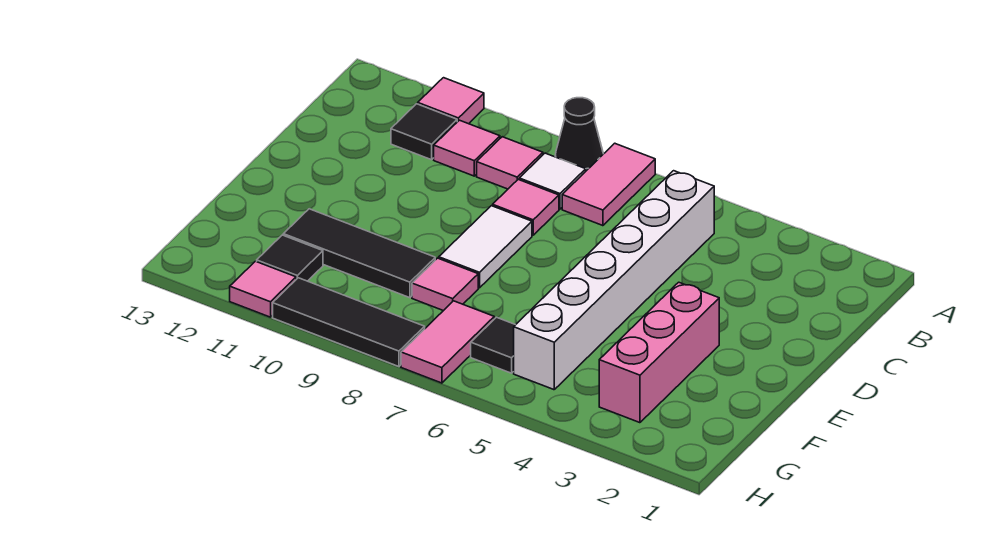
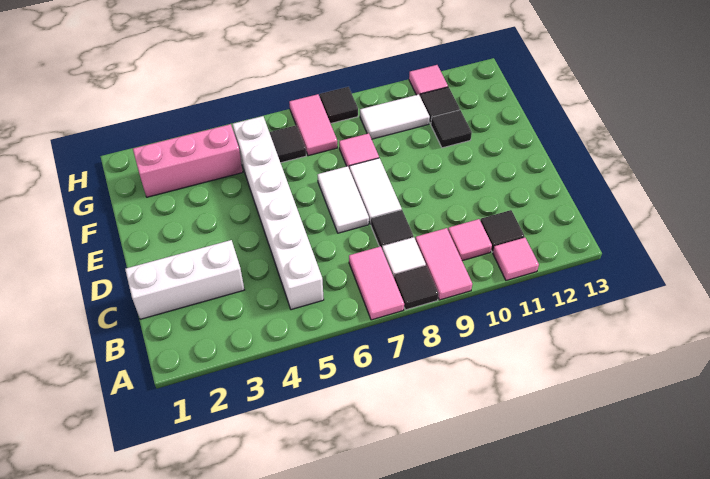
black cone A8 level 1 -> black tile A8 level 1
pink tile B9 level 1 -> pink tile A9:B9 level 1
none -> white brick C1:C3 level 1
pink tile C8 level 1 -> black tile C8 level 1
none -> white tile D7:E7 level 1
pink brick E3:G3 level 1 -> pink brick G2:G4 level 1
black tile F9:F11 level 1 -> black tile F11 level 1
none -> white tile G9:G10 level 1
black tile H8:H10 level 1 -> black tile H8 level 1

